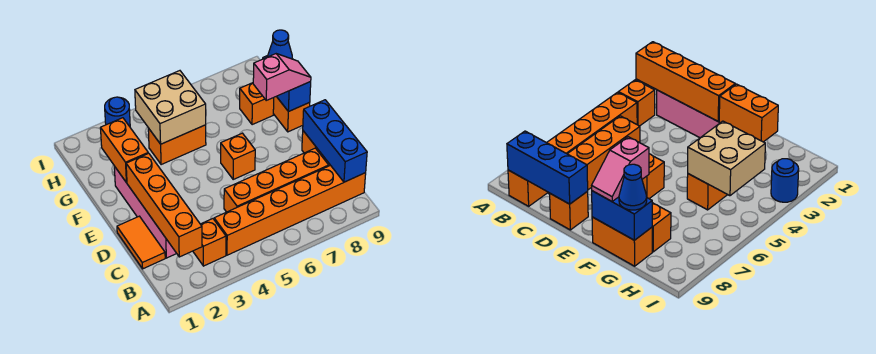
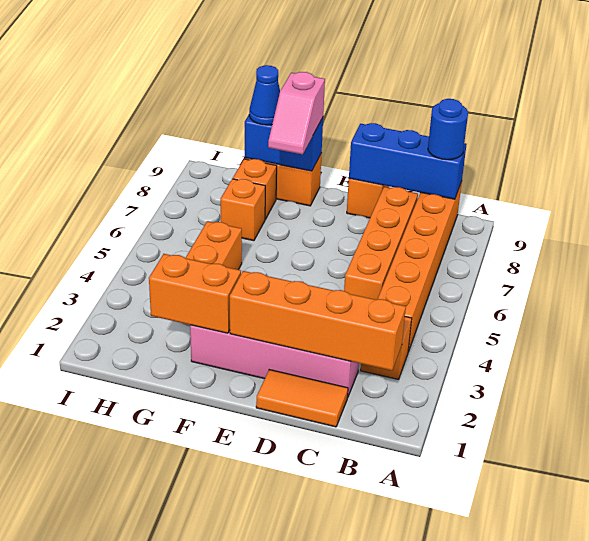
orange brick E6 level 1 -> orange brick G7 level 1
pink slope F8:F9 level 3 top 8 -> pink slope F8:F9 level 3 top 9
tan brick G4:H5 level 2 -> none
blue round brick I3 level 1 -> blue round brick B9 level 3

